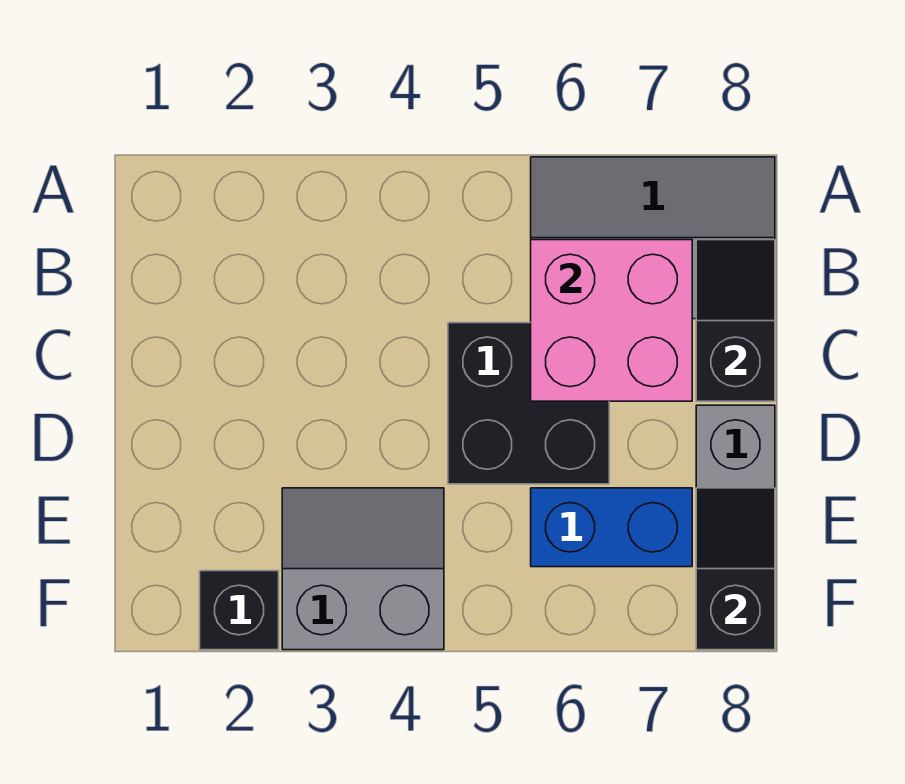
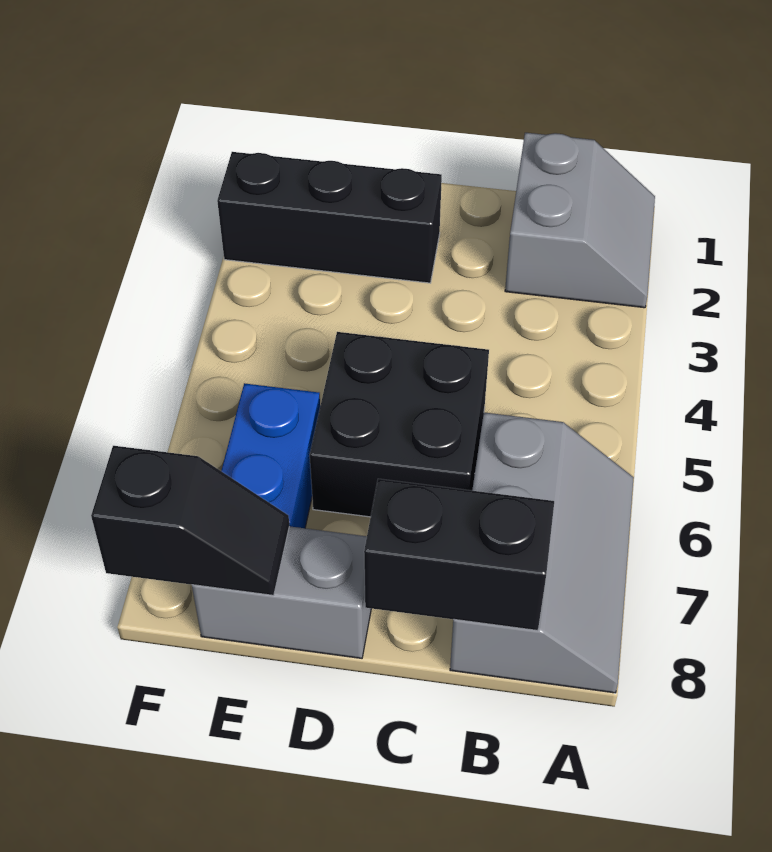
pink brick B6:C7 level 2 -> none
black slope B8:C8 level 2 top C -> black brick B8:C8 level 2
grey slope E3:F4 level 1 top F -> grey slope A1:B2 level 1 top B
black brick F2 level 1 -> black brick D2:F2 level 1

